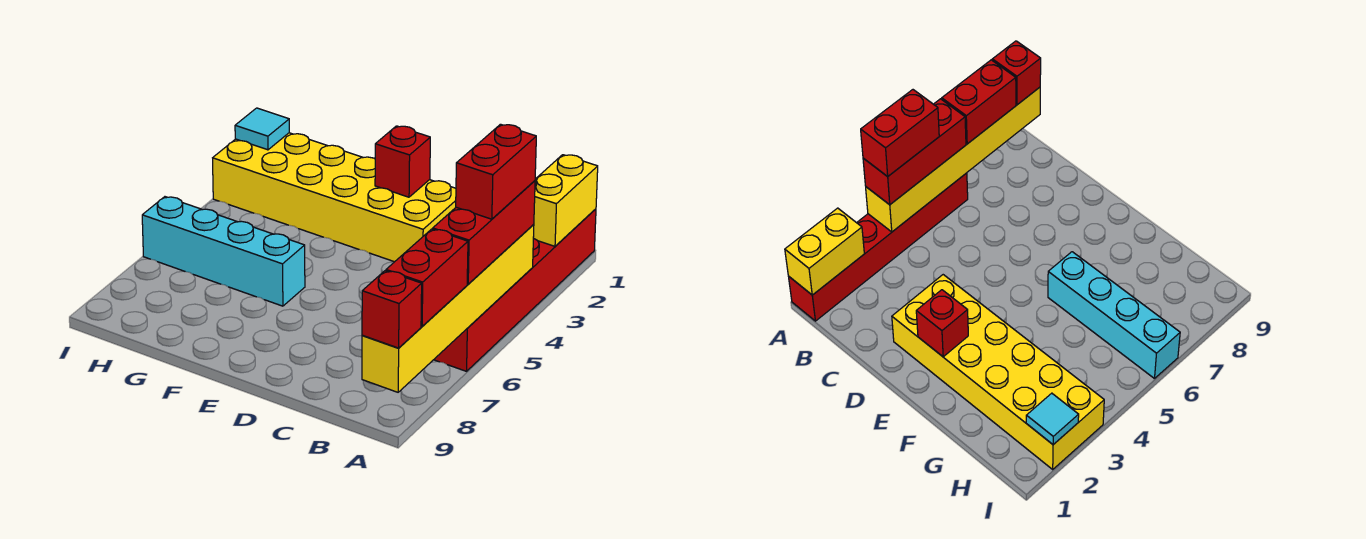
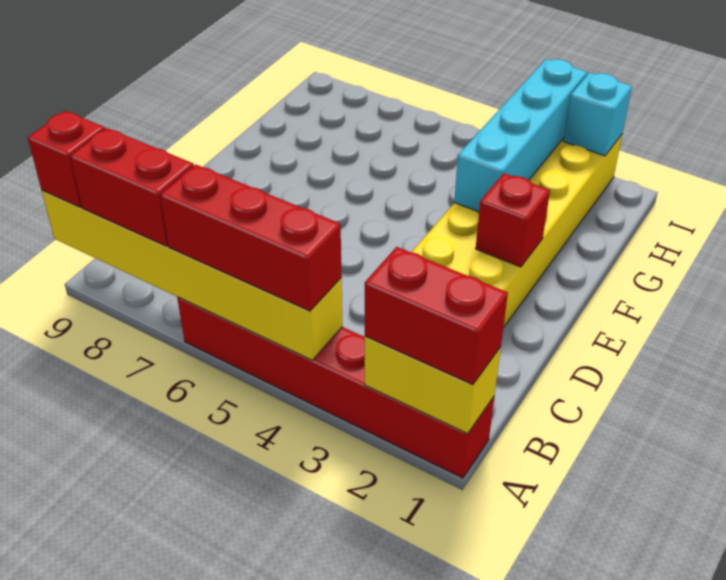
red brick A4:A5 level 4 -> red brick A1:A2 level 3
cyan brick F6:I6 level 1 -> cyan brick F3:I3 level 2
cyan tile I2 level 2 -> cyan brick I2 level 2

